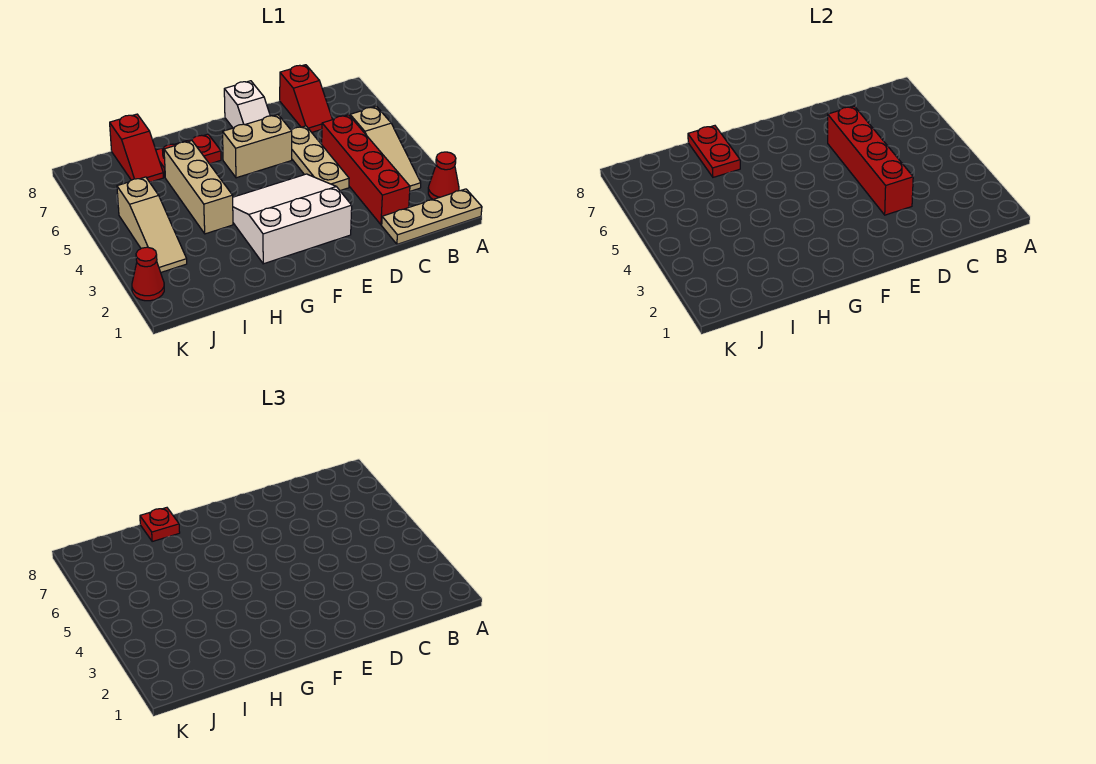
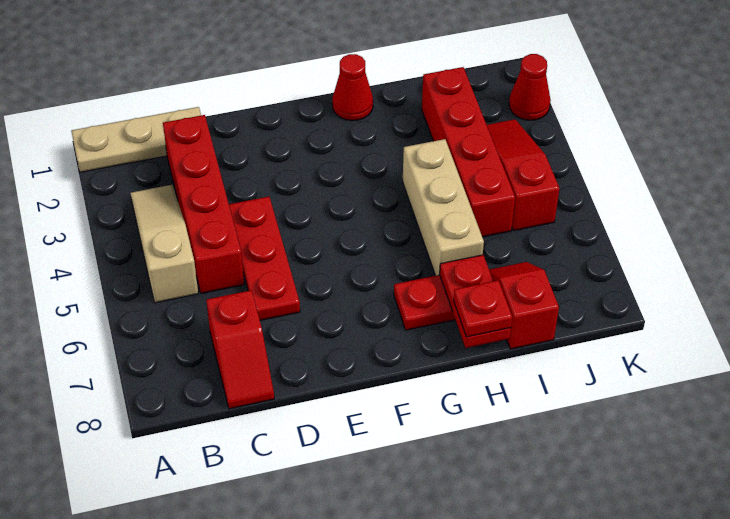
red cone A2 level 1 -> red cone G1 level 1
red slope C7:C8 level 1 top 8 -> red slope C7:C8 level 1 top 7
red brick D3:D6 level 2 -> red brick I2:I5 level 1
tan plate D4:D6 level 1 -> red plate D4:D6 level 1
white slope E2:G4 level 1 top 2 -> none
tan brick E6:F6 level 1 -> none
white slope E7:E8 level 1 top 8 -> none
tan slope J3:J5 level 1 top 5 -> red slope J3:J5 level 1 top 5

